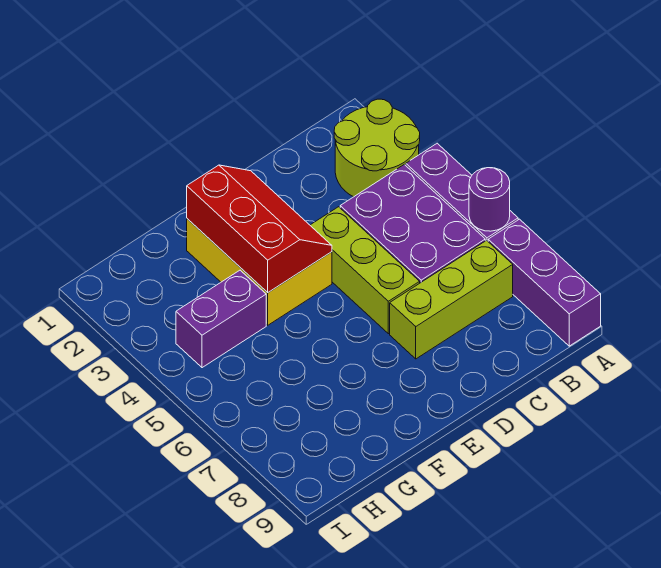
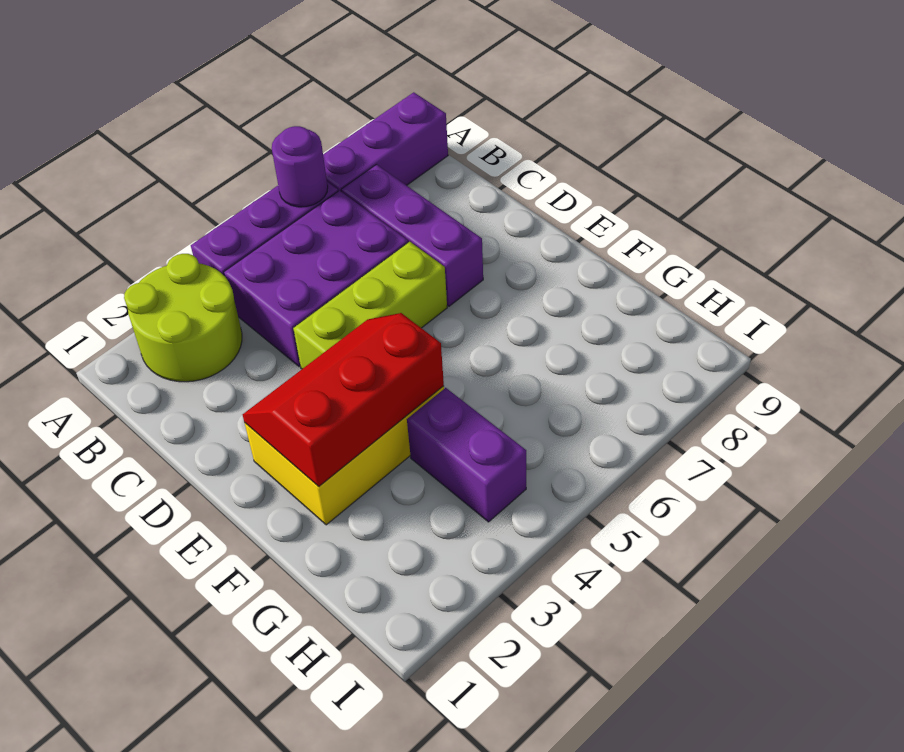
lime brick B7:D7 level 1 -> purple brick B7:D7 level 1

